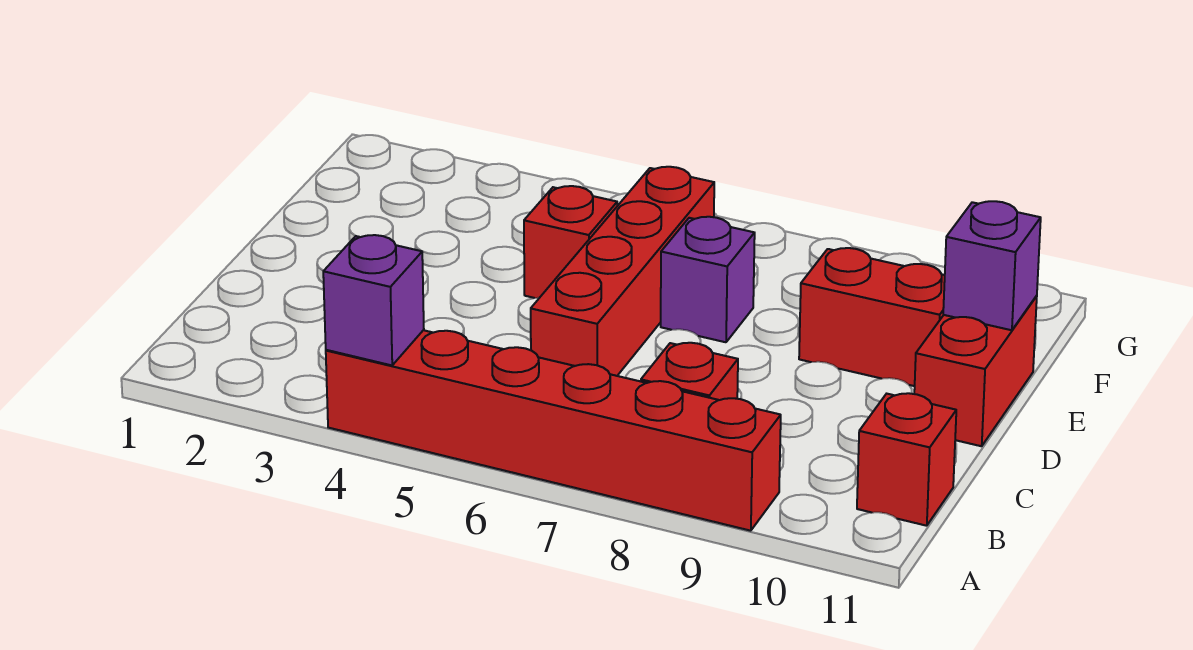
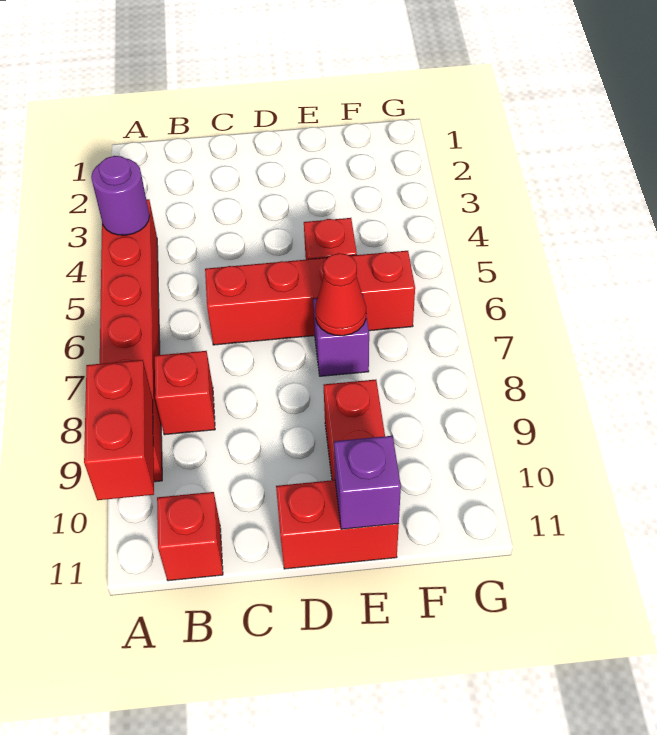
purple brick A4 level 2 -> purple round brick A4 level 2
none -> red brick A9:A10 level 2
none -> red cone E7 level 2

